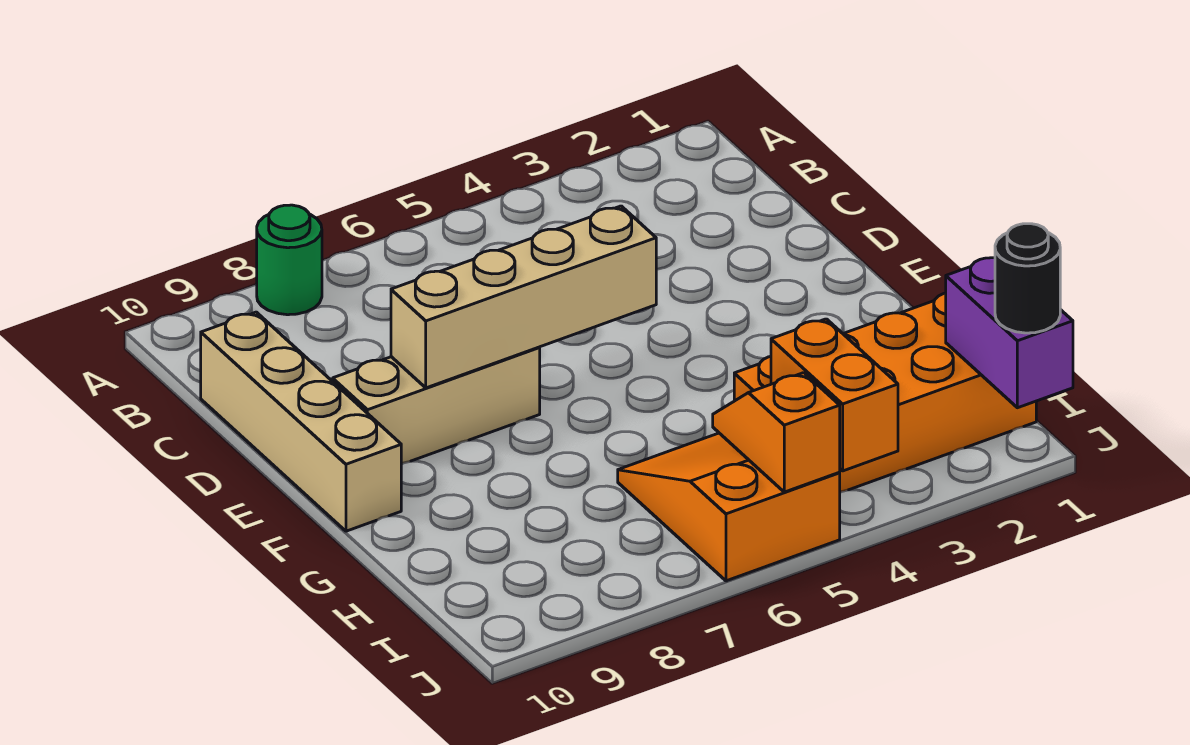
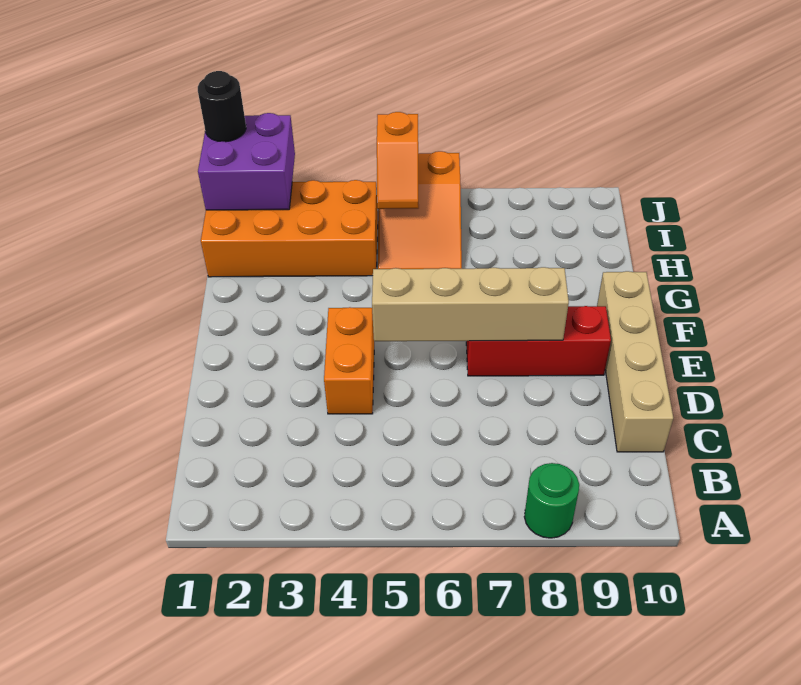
tan brick E7:E9 level 1 -> red brick E7:E9 level 1
purple brick I1:J1 level 2 -> purple brick I1:J2 level 2
orange brick I4:J4 level 2 -> orange brick D4:E4 level 1

